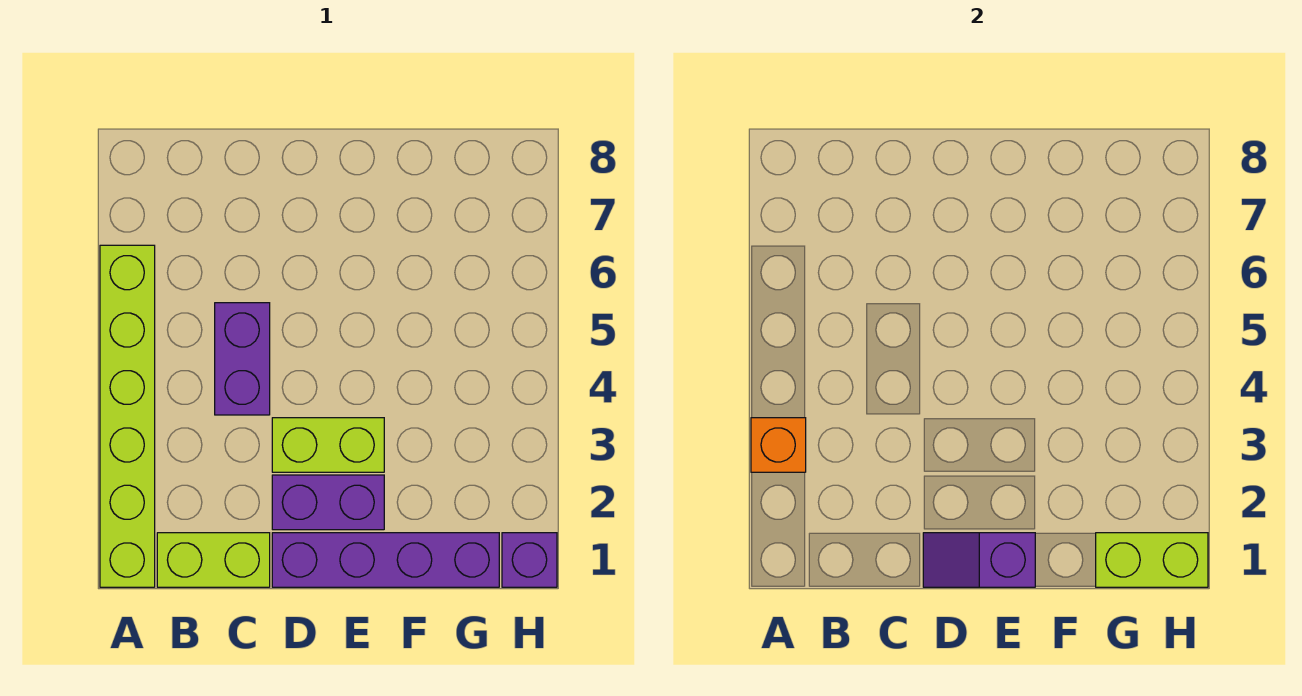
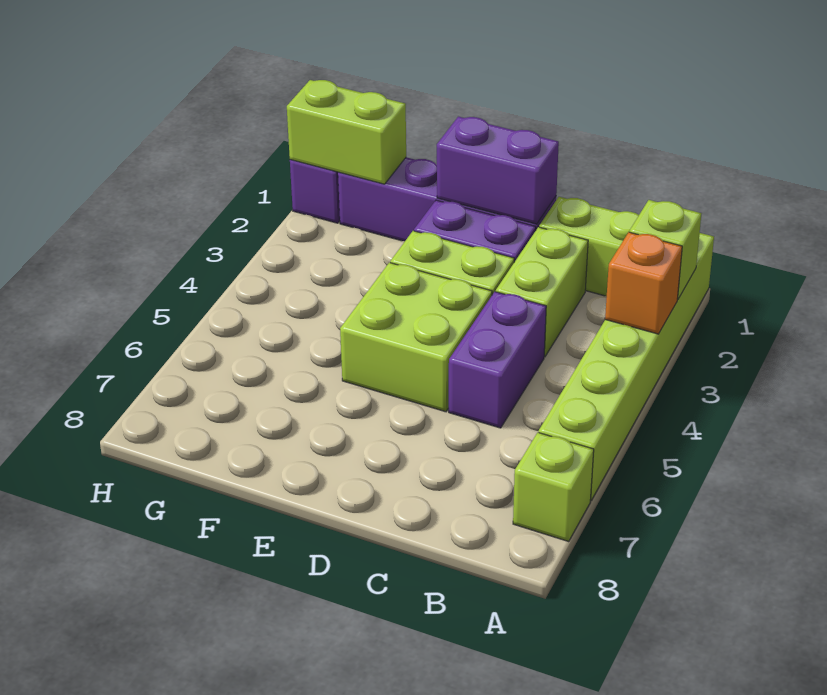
none -> lime brick A2 level 2
none -> lime brick A7 level 1
none -> lime brick C2:C3 level 1
purple slope D1:E1 level 2 top E -> purple brick D1:E1 level 2
none -> lime brick D4:E5 level 1

